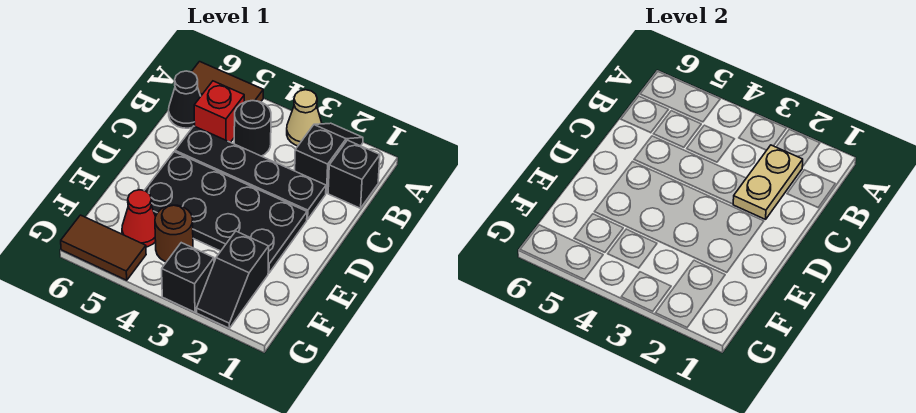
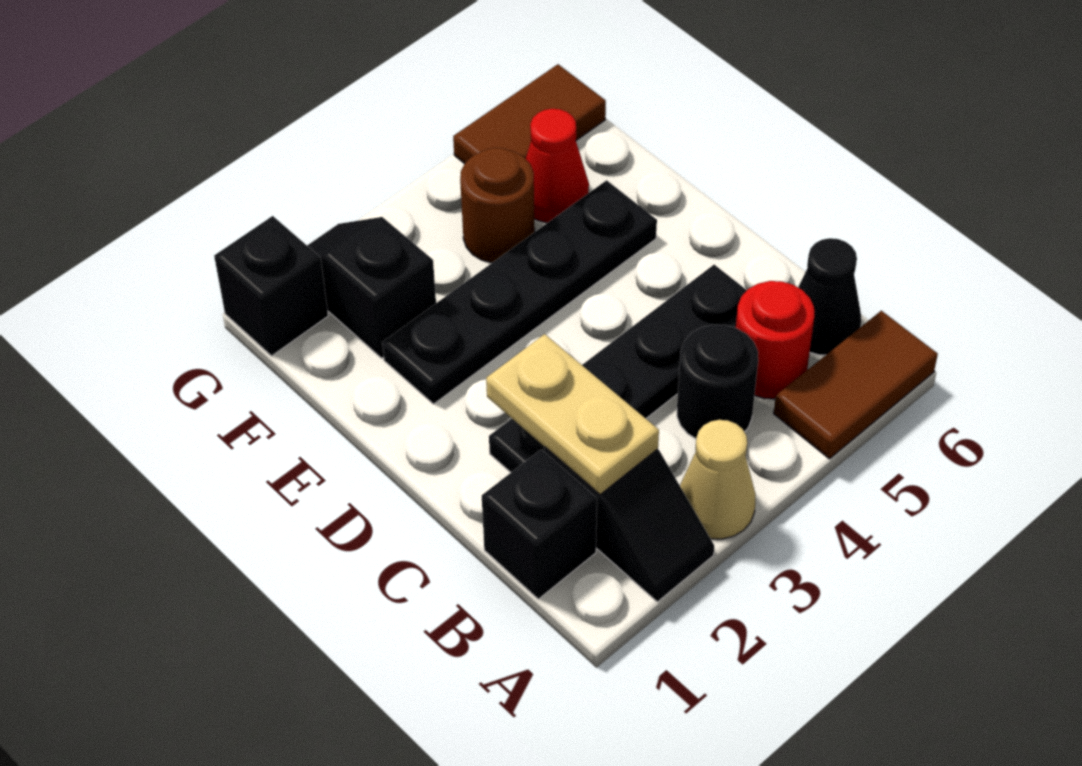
red brick B5 level 1 -> red round brick B5 level 1
black plate D2:E5 level 1 -> black plate E2:E5 level 1
black brick G3 level 1 -> black brick G1 level 1

